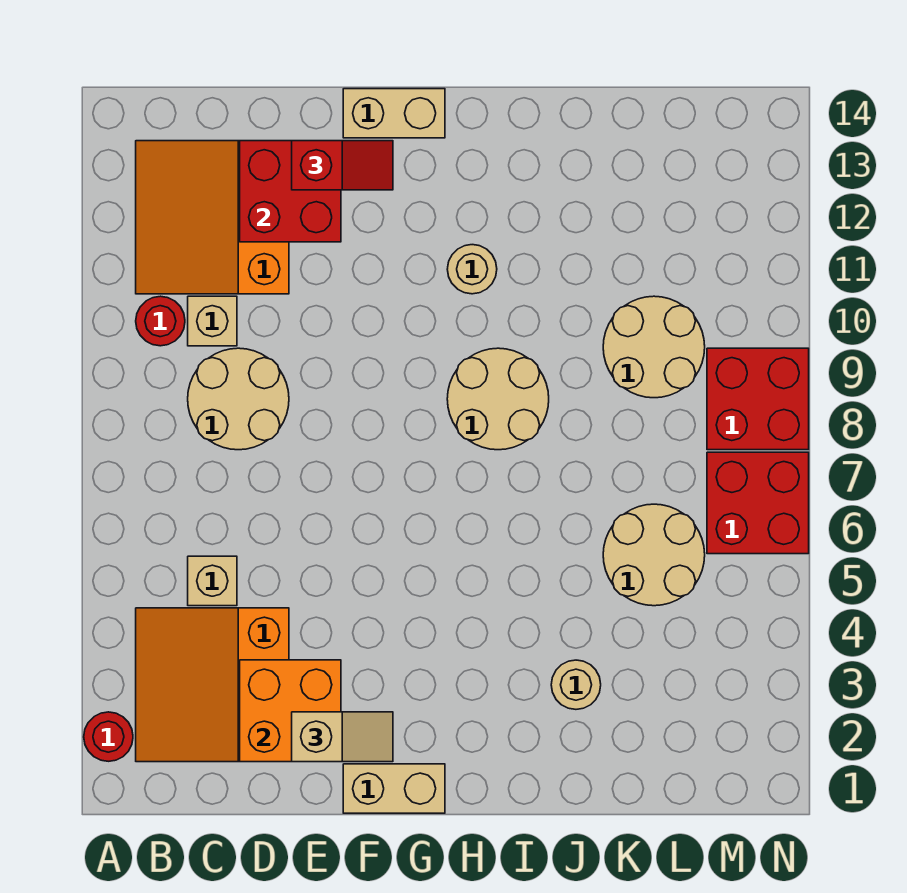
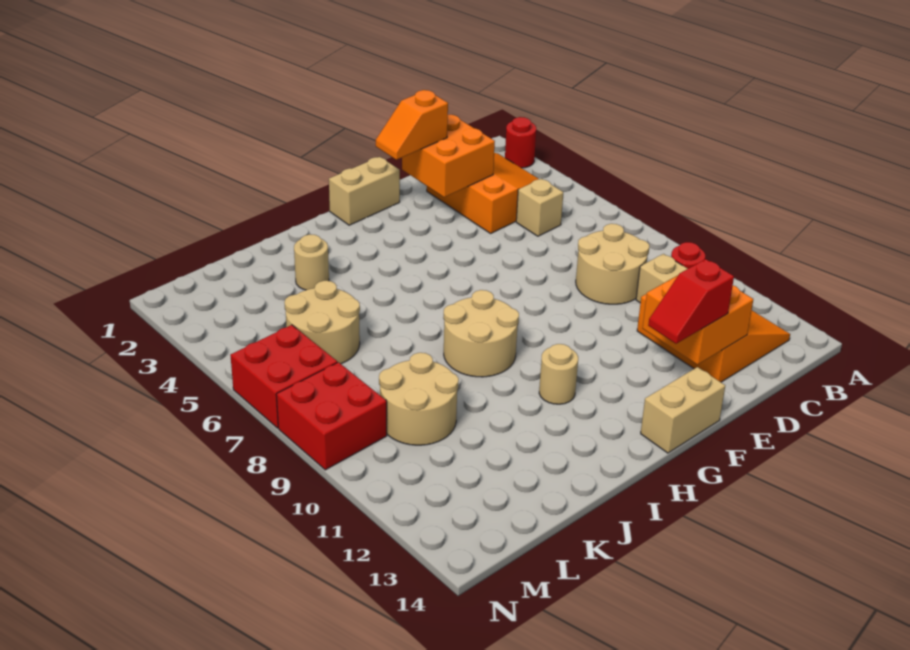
red brick D12:E13 level 2 -> orange brick D12:E13 level 2
tan slope E2:F2 level 3 top E -> orange slope E2:F2 level 3 top E

